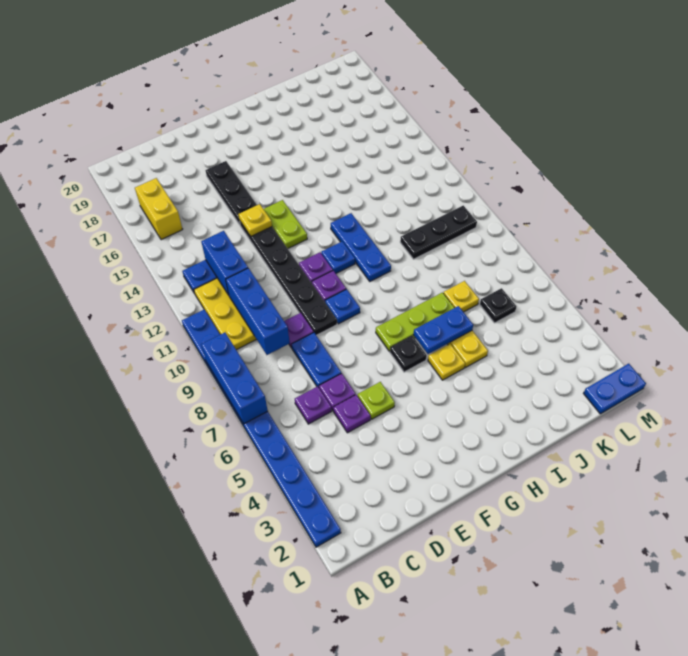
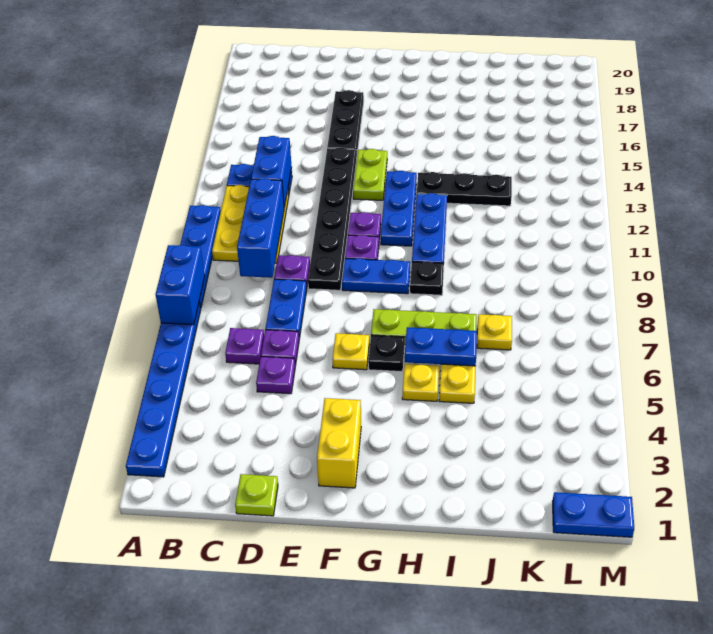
blue brick A7:A9 level 2 -> blue brick A7:A8 level 2
yellow brick B16:B17 level 1 -> yellow brick F2:F3 level 1
lime plate E5 level 1 -> lime plate D1 level 1
yellow plate E14 level 2 -> yellow plate F6 level 1
blue plate F9 level 1 -> blue plate F9:G9 level 1
blue plate G11 level 1 -> blue plate G11:G13 level 1
black plate J10:L10 level 1 -> black plate H13:J13 level 1
black plate K6 level 1 -> black plate H9 level 1

